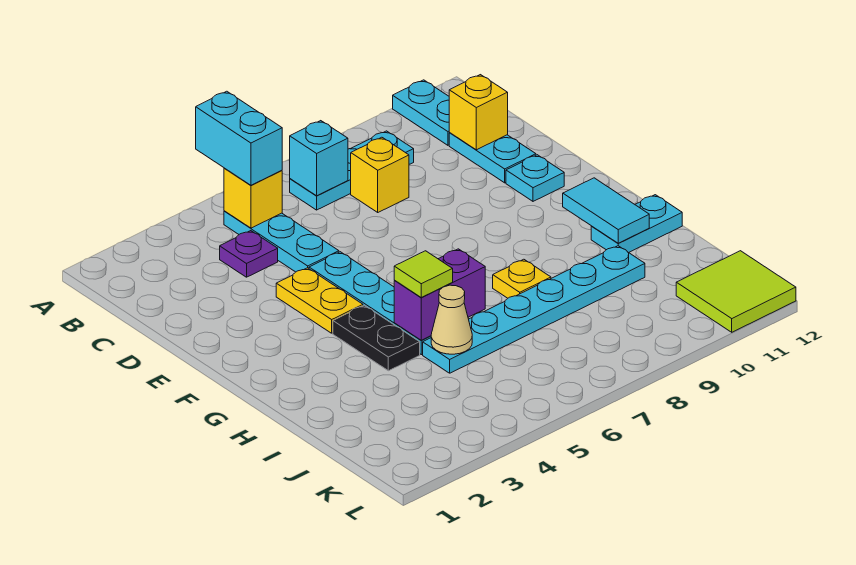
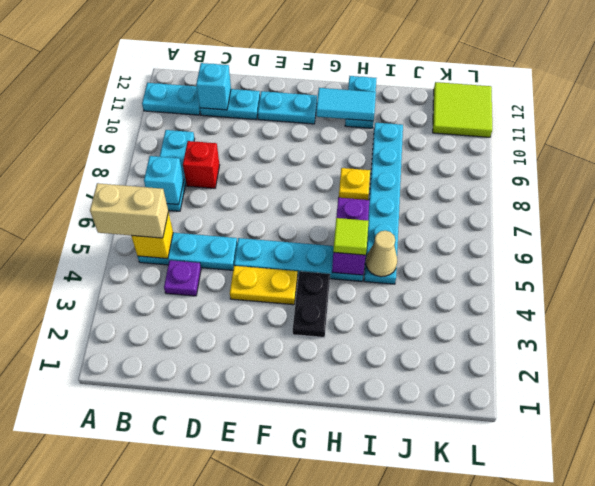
cyan brick A5:B5 level 3 -> tan brick A5:B5 level 3
yellow brick C8 level 1 -> red brick C8 level 1
yellow brick C11 level 2 -> cyan brick C11 level 2
cyan plate E11 level 1 -> cyan plate E11:F11 level 1
black plate G4:H4 level 1 -> black plate G3:G4 level 1

